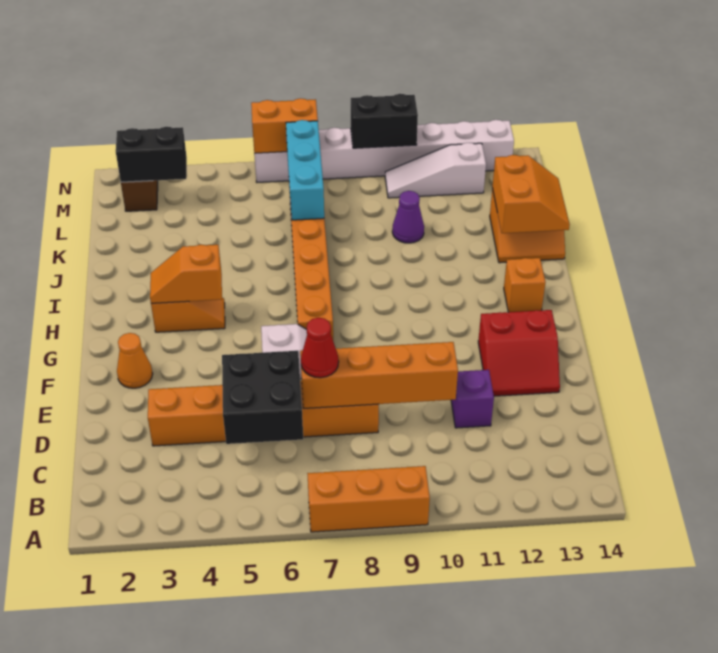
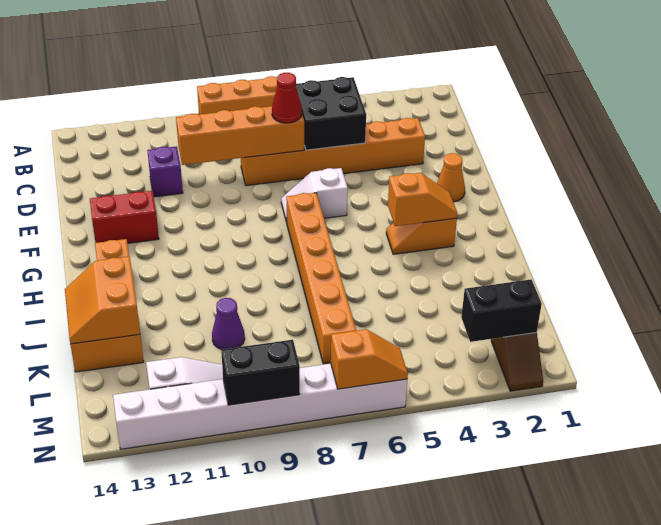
cyan brick K7:M7 level 2 -> none
orange brick N6:N7 level 2 -> orange slope N6:N7 level 2 top 7

